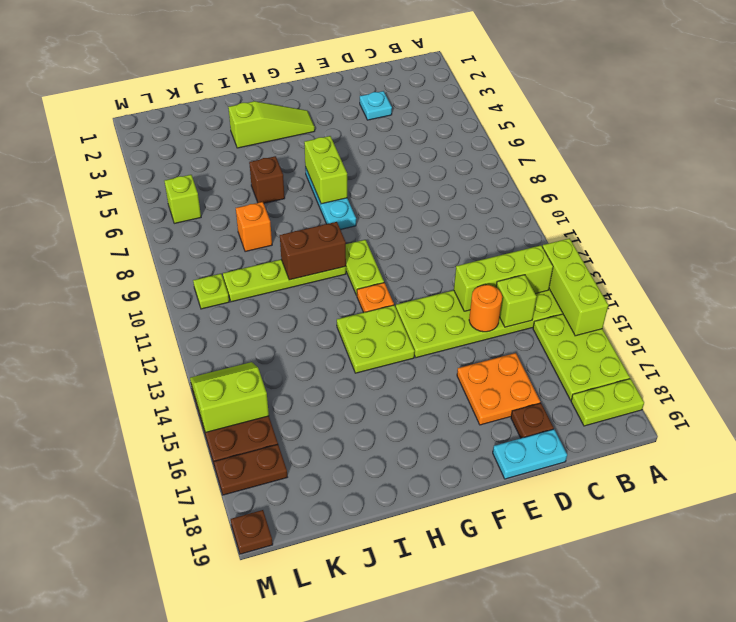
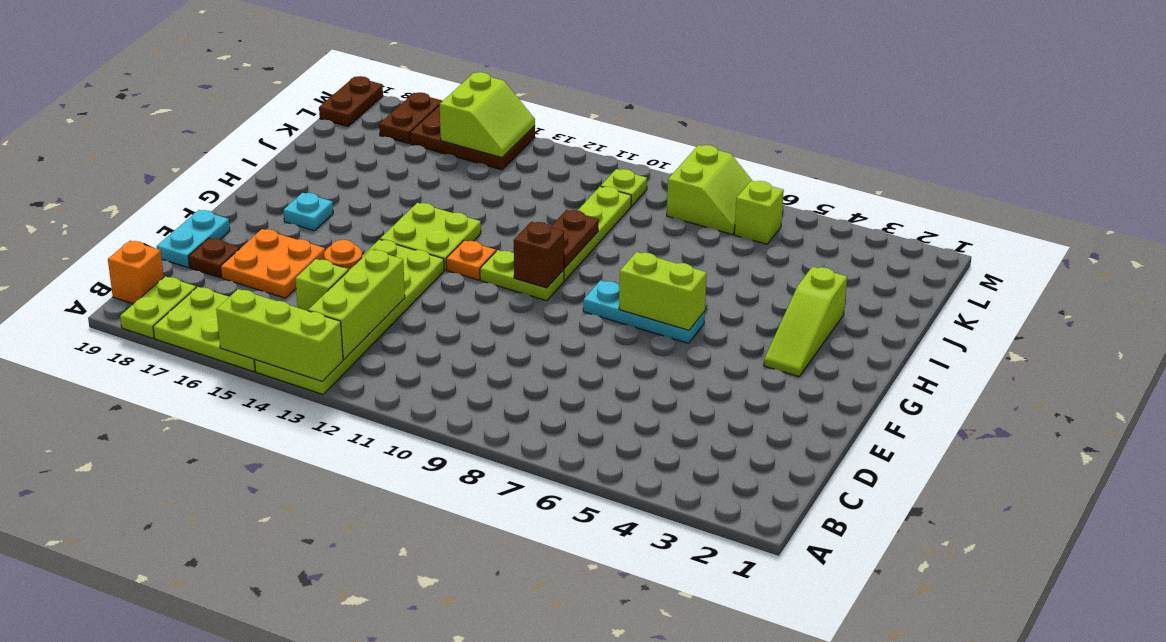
cyan plate D3 level 1 -> cyan plate G17 level 1
brown brick H10:I10 level 2 -> brown plate H10:I10 level 2
brown brick I6 level 1 -> brown brick G10 level 2
orange brick J8 level 1 -> orange brick B19 level 1
none -> lime slope L7:M8 level 1 top 8
brown plate M19 level 1 -> brown plate L19:M19 level 1

